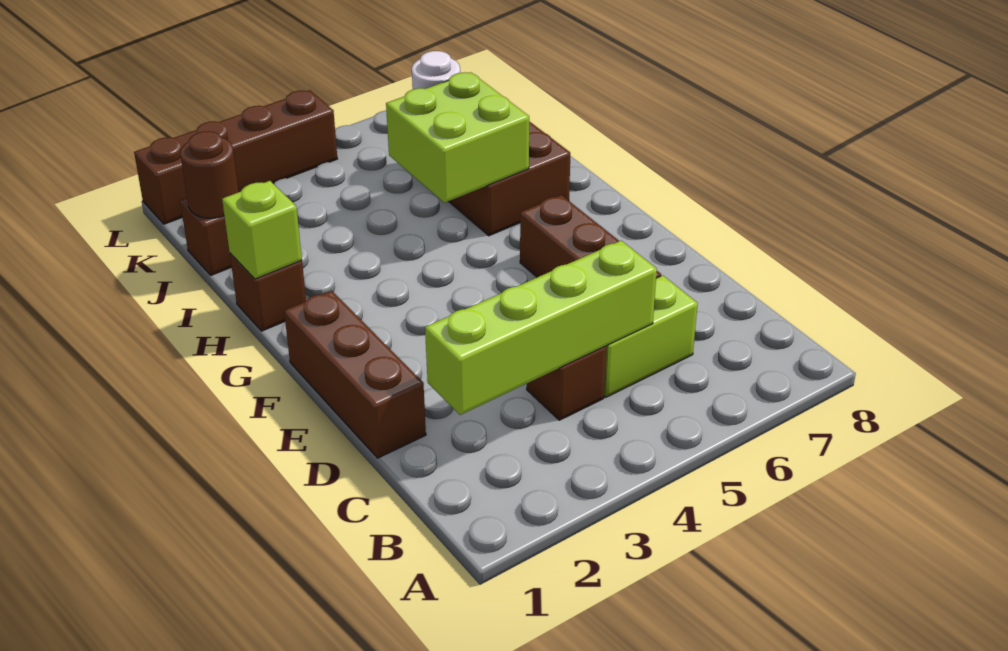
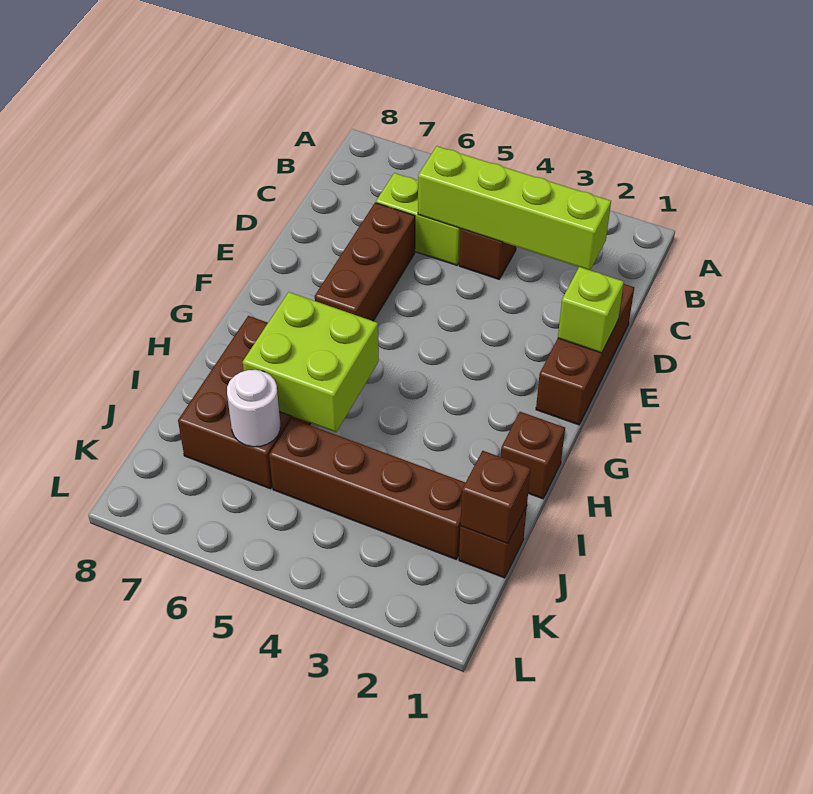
lime brick H1 level 2 -> lime brick E1 level 2
brown round brick J1 level 2 -> brown brick J1 level 2
brown brick L1:L4 level 1 -> brown brick J2:J5 level 1

